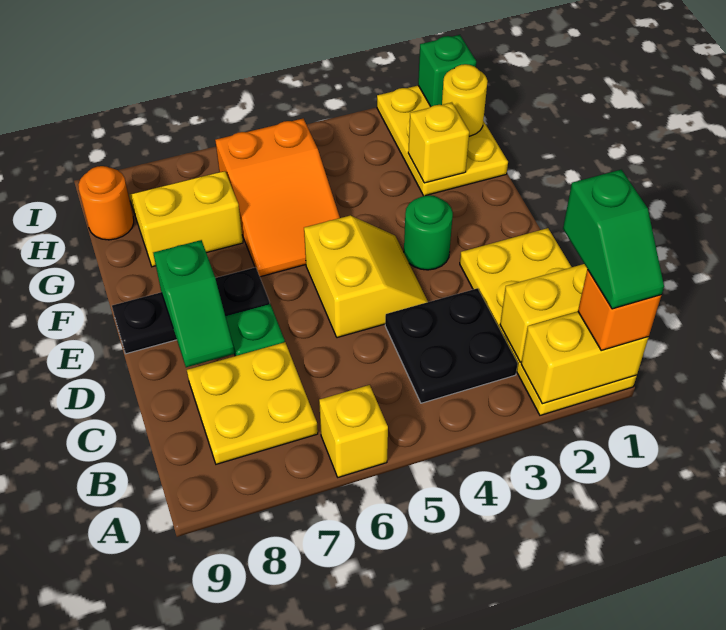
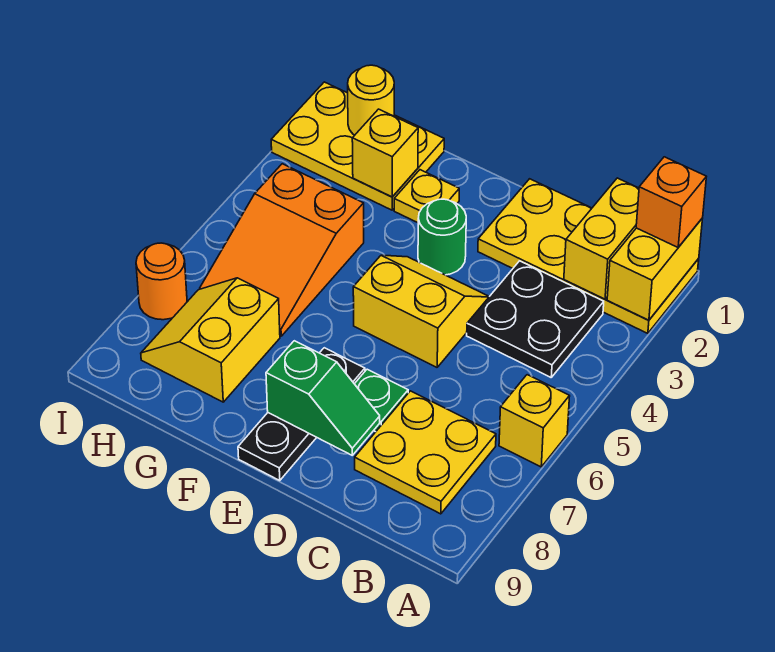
green slope A1:B1 level 4 top B -> none
none -> yellow plate F2 level 1
orange slope F5:H6 level 1 top H -> orange slope G4:H6 level 1 top 4
orange round brick H9 level 1 -> orange round brick I7 level 1
green brick I1 level 2 -> none

